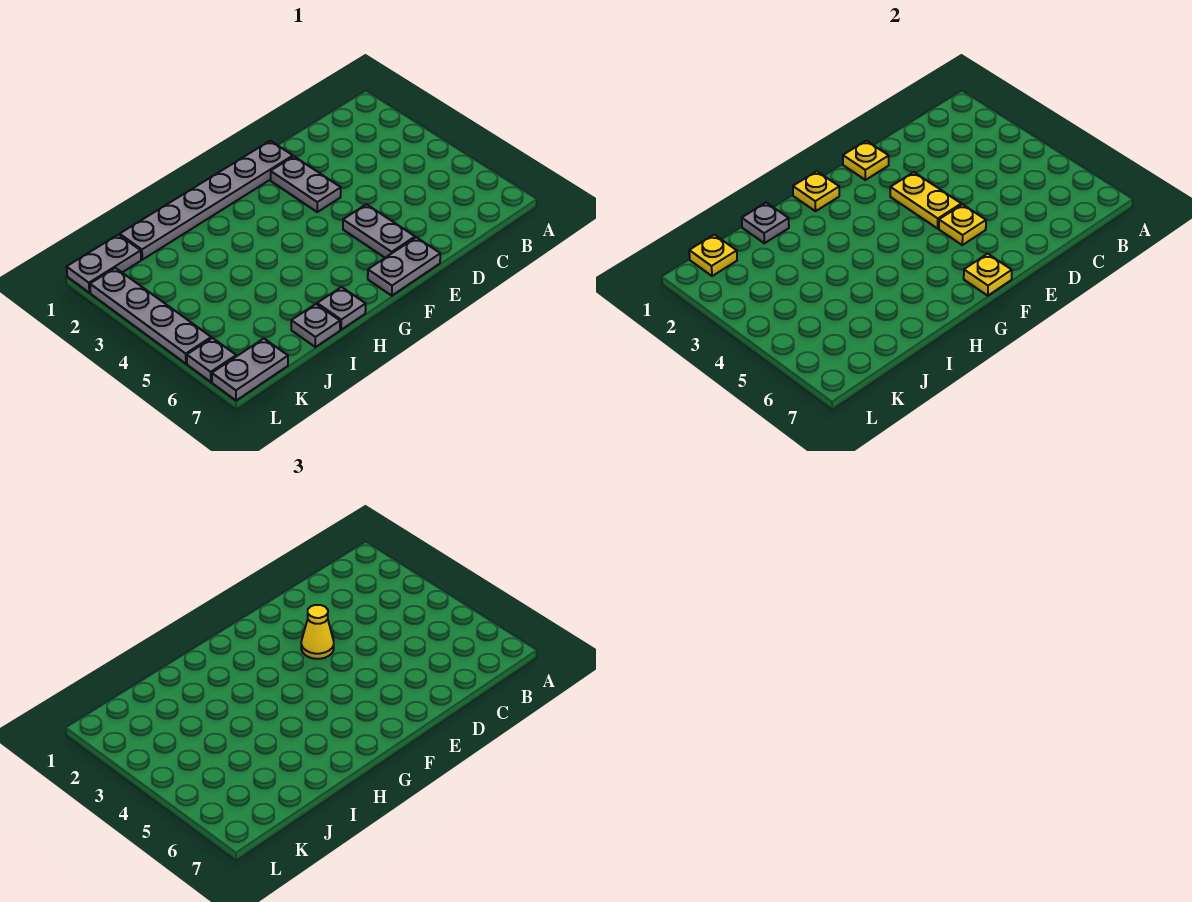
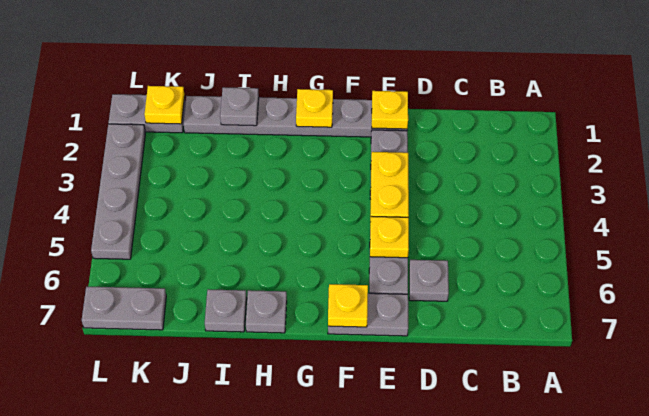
yellow cone E3 level 3 -> none
grey plate L6 level 1 -> grey plate D6 level 1

